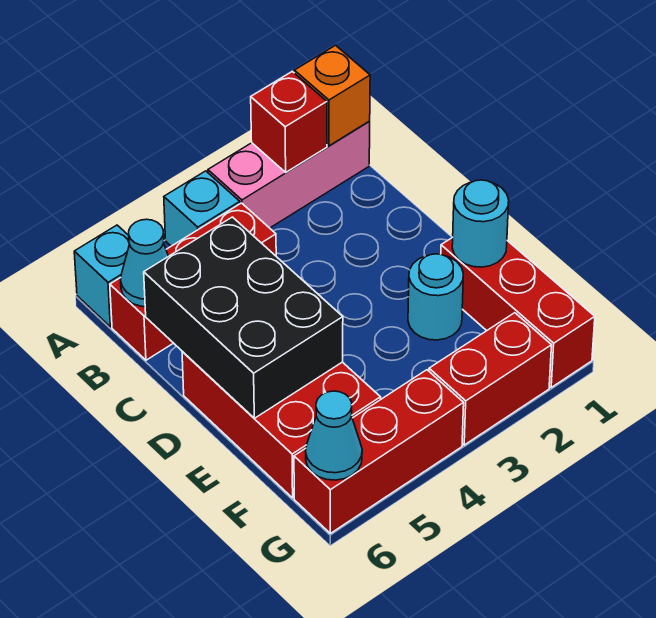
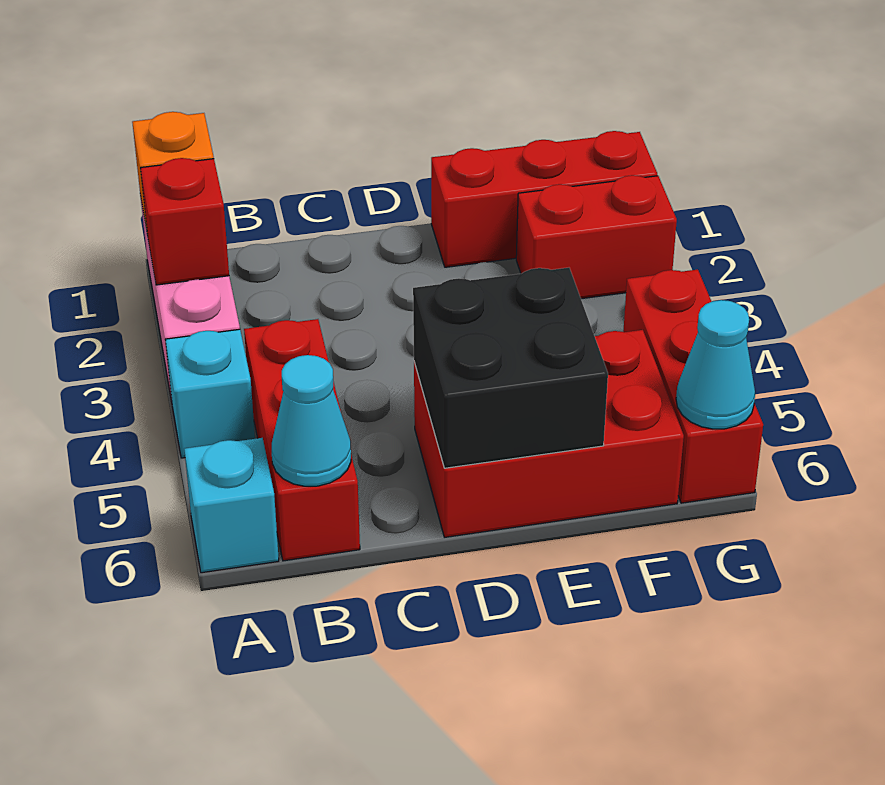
black brick C5:E6 level 2 -> black brick D5:E6 level 2
cyan round brick E1 level 2 -> none
cyan round brick E2 level 1 -> none
red brick G2:G3 level 1 -> red brick F2:G2 level 1

